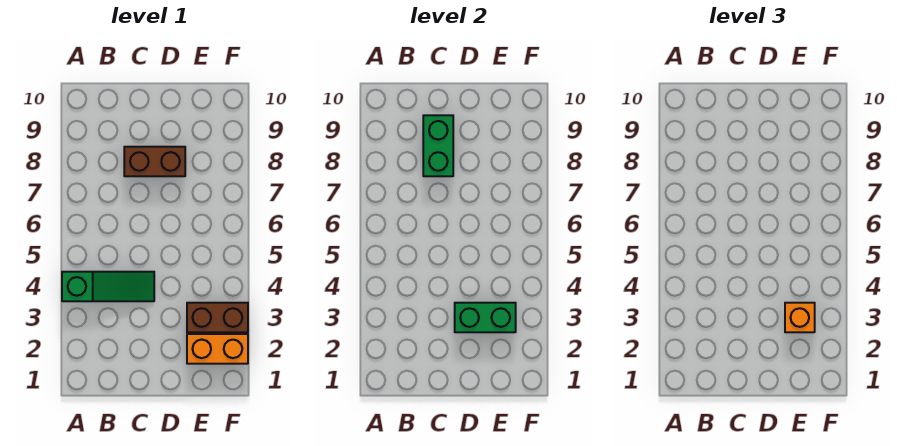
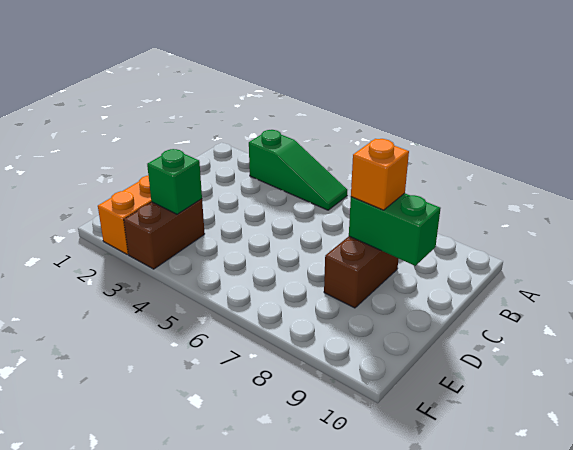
green slope A4:C4 level 1 top A -> green slope A3:A5 level 1 top 3
green brick D3:E3 level 2 -> green brick E3 level 2
orange brick E3 level 3 -> orange brick C8 level 3

